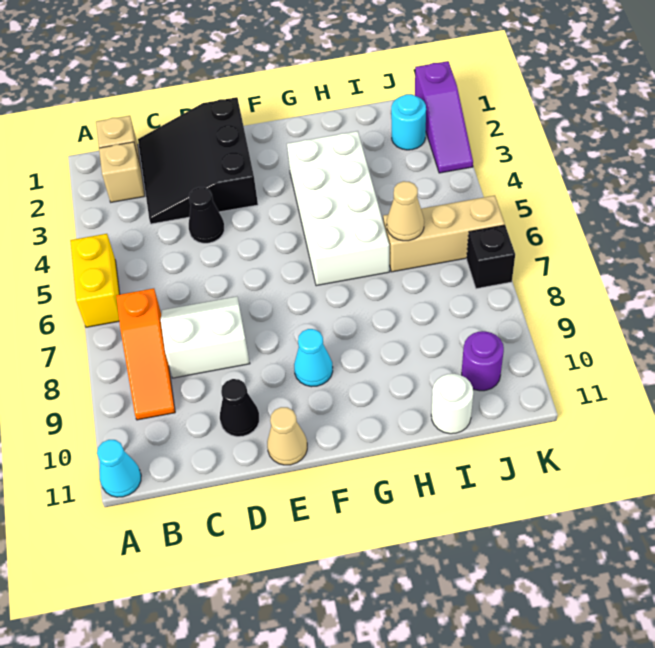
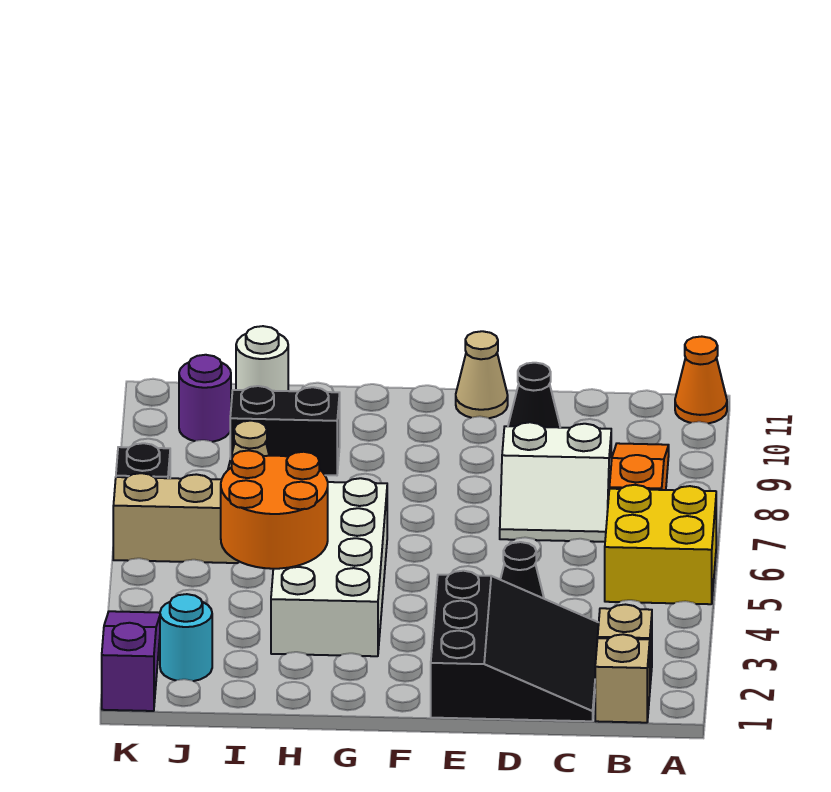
yellow brick A5:A6 level 1 -> yellow brick A5:B6 level 1
cyan cone A11 level 1 -> orange cone A11 level 1
cyan cone F9 level 1 -> none
none -> orange round brick H4:I5 level 2
none -> black brick H9:I9 level 1

